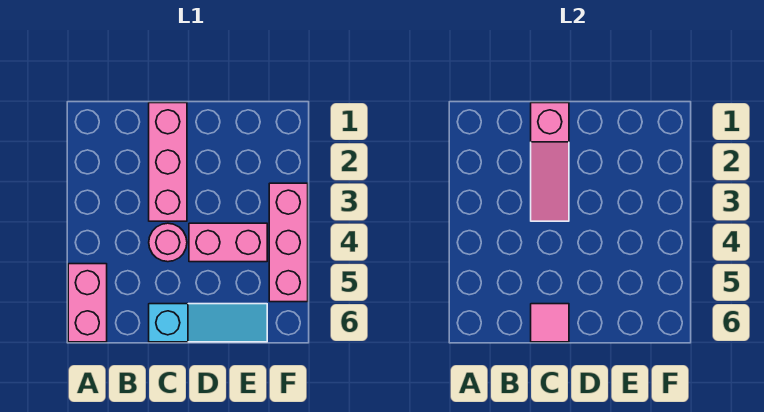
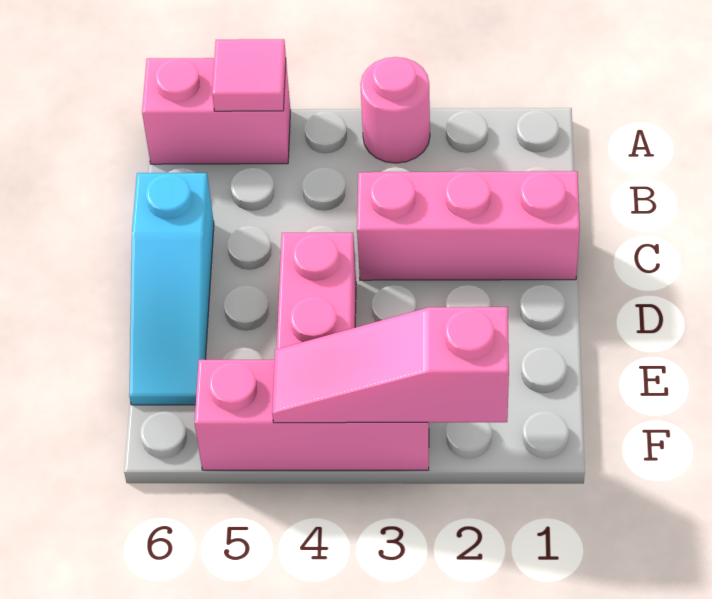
pink slope C1:C3 level 2 top 1 -> pink slope F2:F4 level 2 top 2
pink round brick C4 level 1 -> pink round brick A3 level 1
pink tile C6 level 2 -> pink tile A5 level 2

